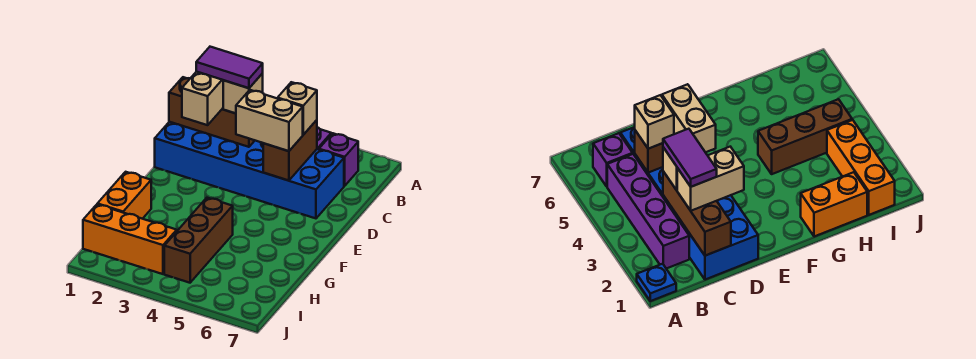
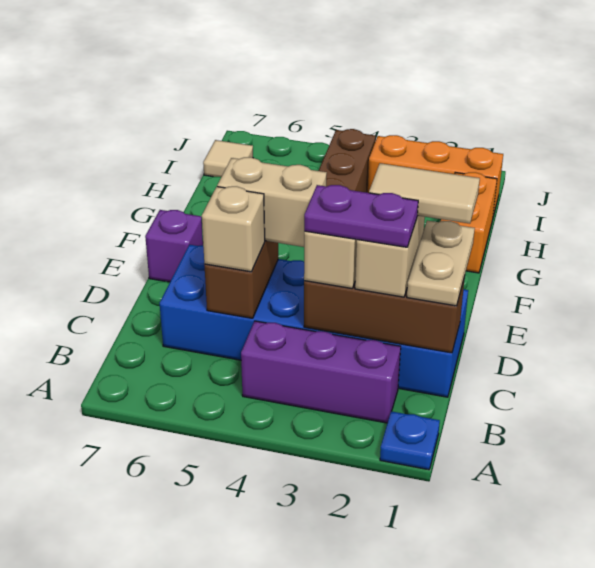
purple brick B2:B5 level 1 -> purple brick B2:B4 level 1
purple brick B6 level 1 -> purple brick E7 level 1
none -> tan plate C1:D1 level 3
purple tile C2:C3 level 4 -> purple plate C2:C3 level 4
none -> tan tile D1:D2 level 4
none -> tan tile I7 level 1

